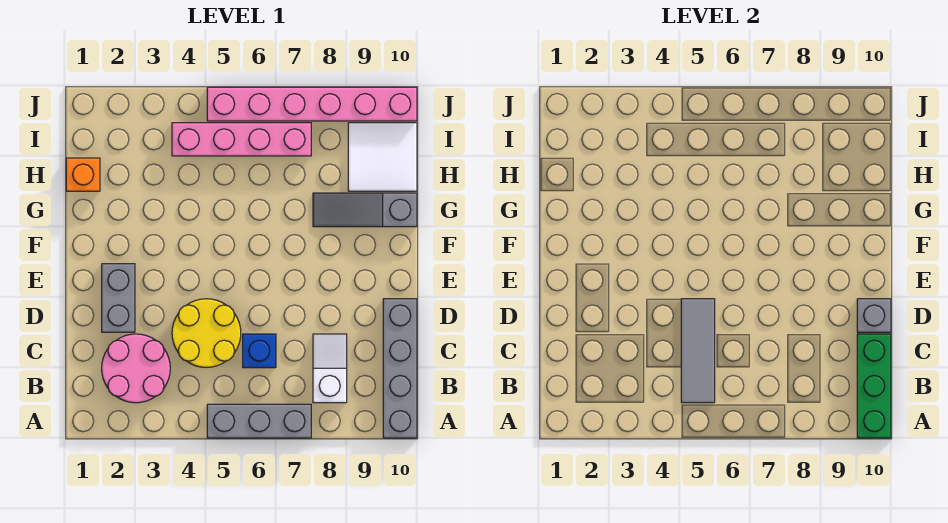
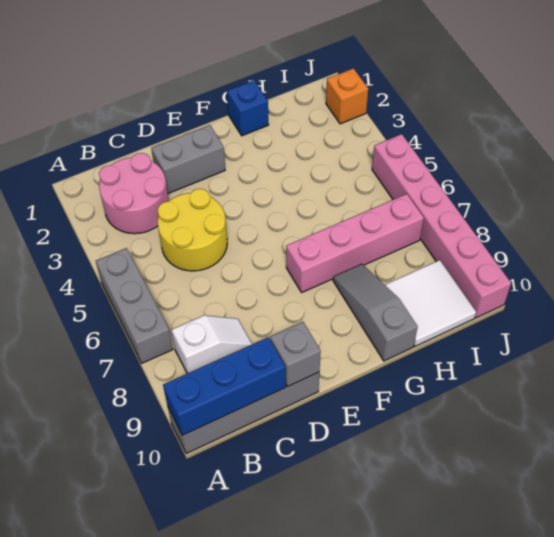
green brick A10:C10 level 2 -> blue brick A10:C10 level 2
grey tile B5:D5 level 2 -> none
blue brick C6 level 1 -> blue brick G1 level 1
orange brick H1 level 1 -> orange brick J2 level 1
pink brick I4:I7 level 1 -> pink brick F7:I7 level 1

